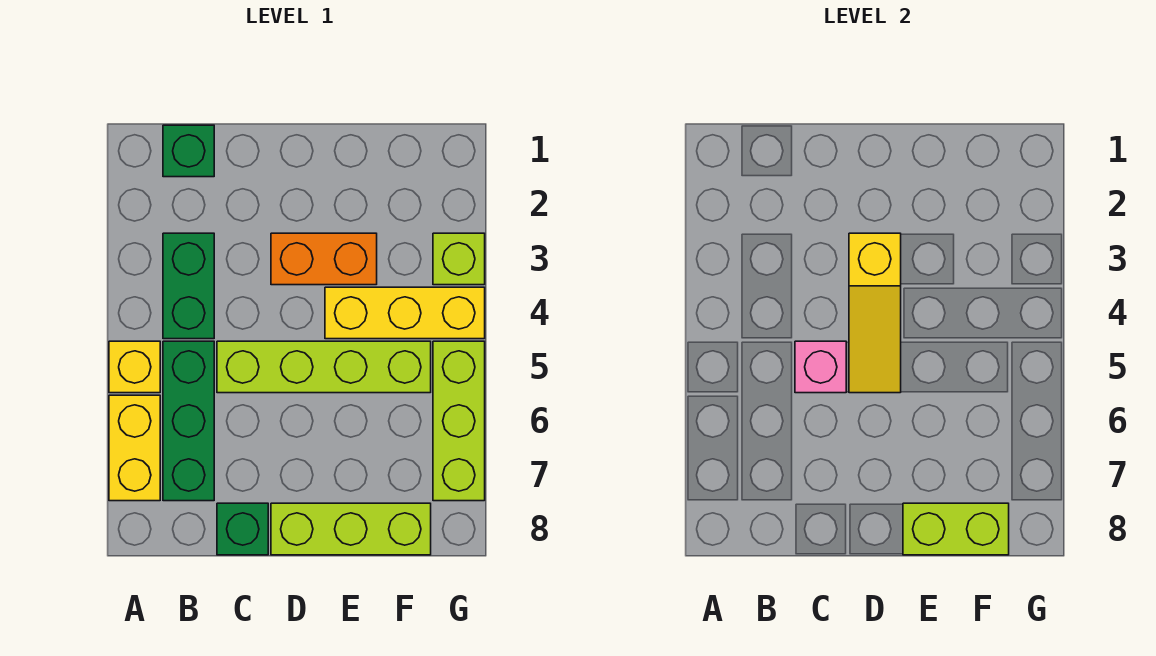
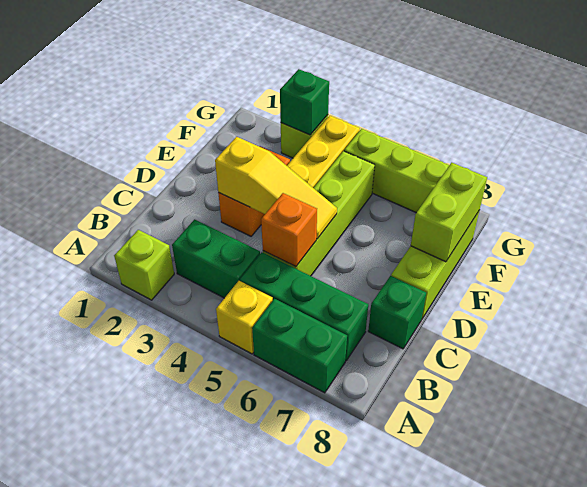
none -> lime brick A2 level 1
yellow brick A6:A7 level 1 -> green brick A6:A7 level 1
green brick B1 level 1 -> green brick G3 level 2
pink brick C5 level 2 -> orange brick C5 level 2

